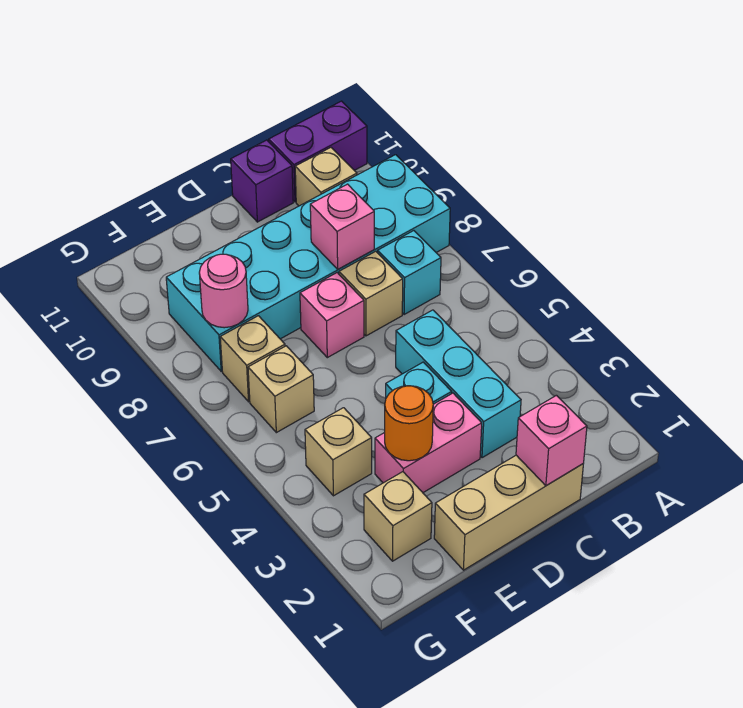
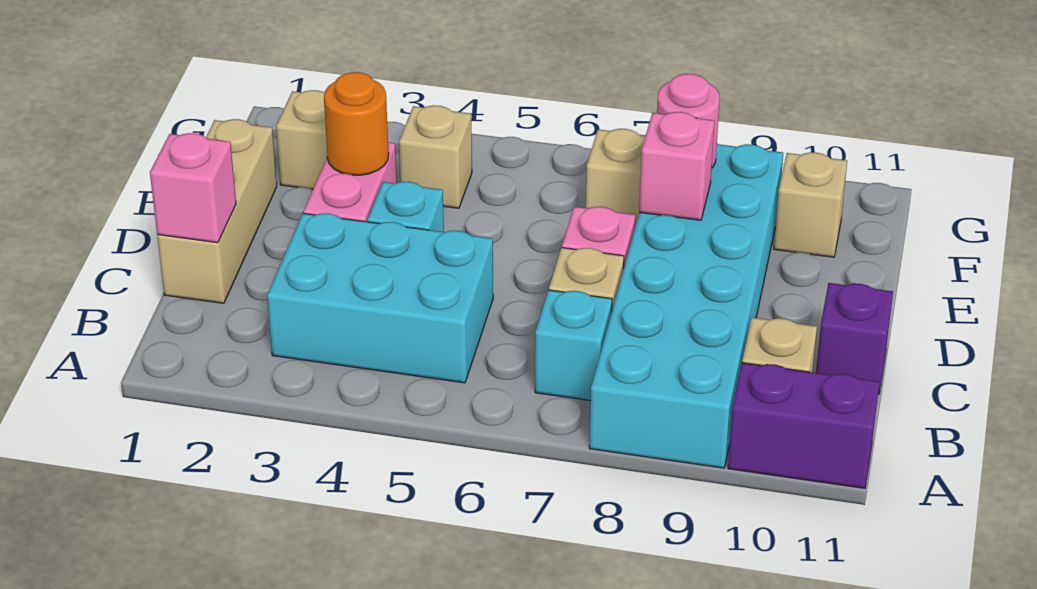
purple brick A11:B11 level 1 -> purple brick A10:A11 level 1
cyan brick C3:C5 level 1 -> cyan brick B3:C5 level 1
pink brick C8 level 2 -> pink brick E8 level 2
tan brick F6 level 1 -> tan brick F10 level 1

